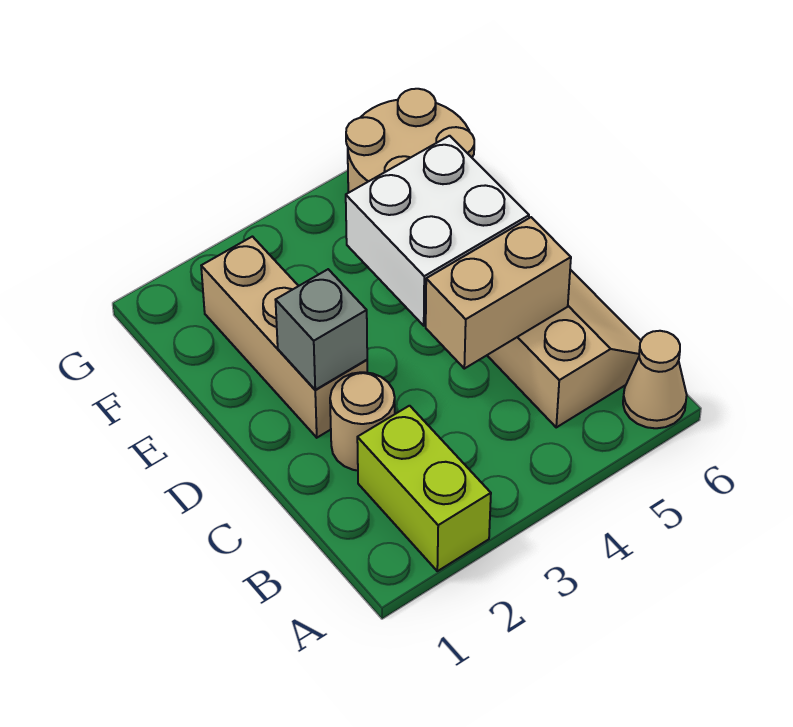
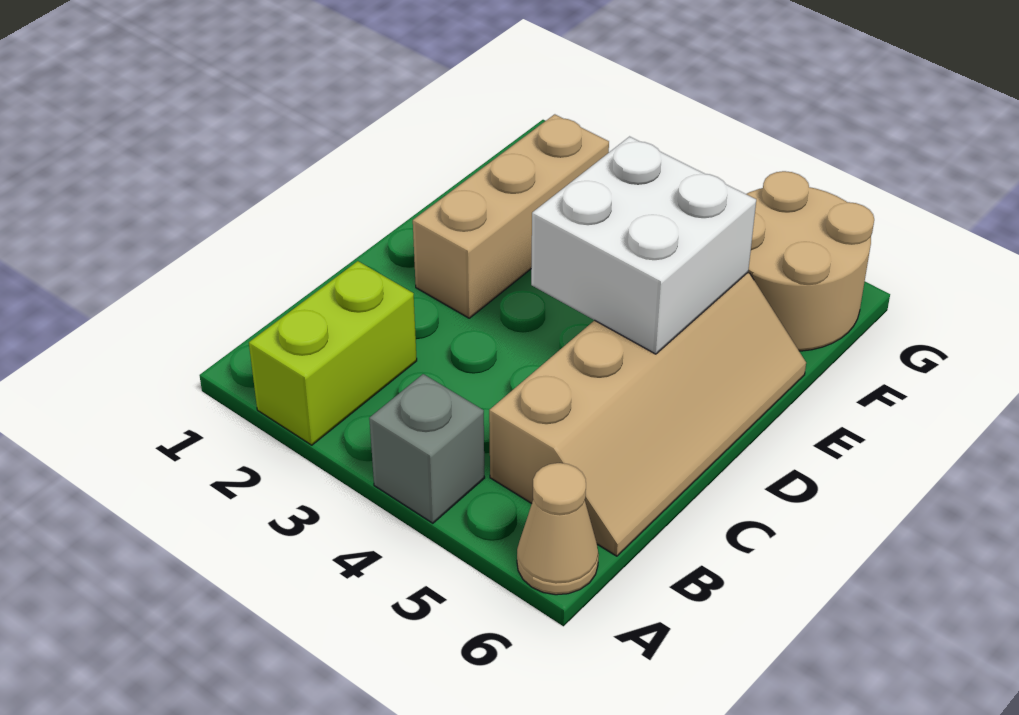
tan round brick C2 level 1 -> none
tan brick C4:C5 level 2 -> none
grey brick D2 level 2 -> grey brick A4 level 1

